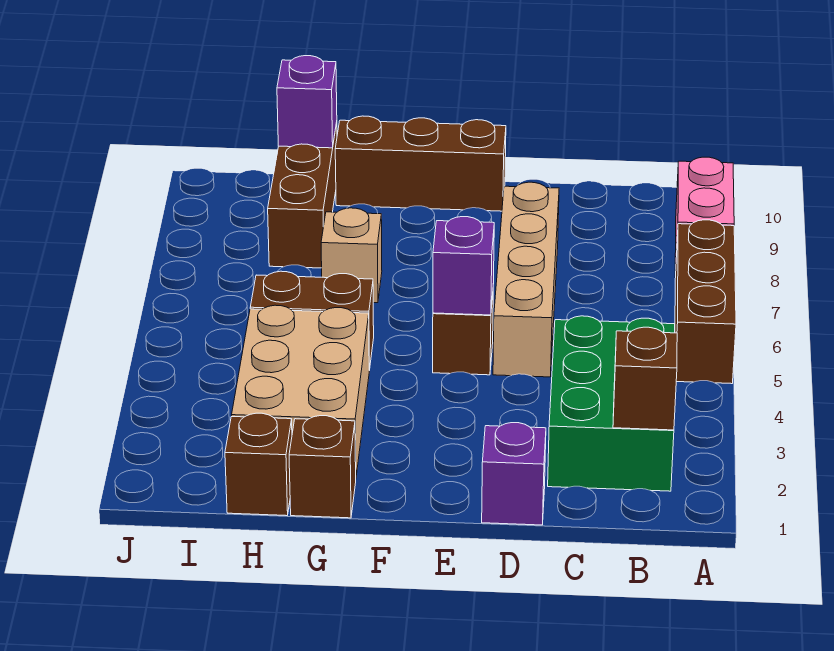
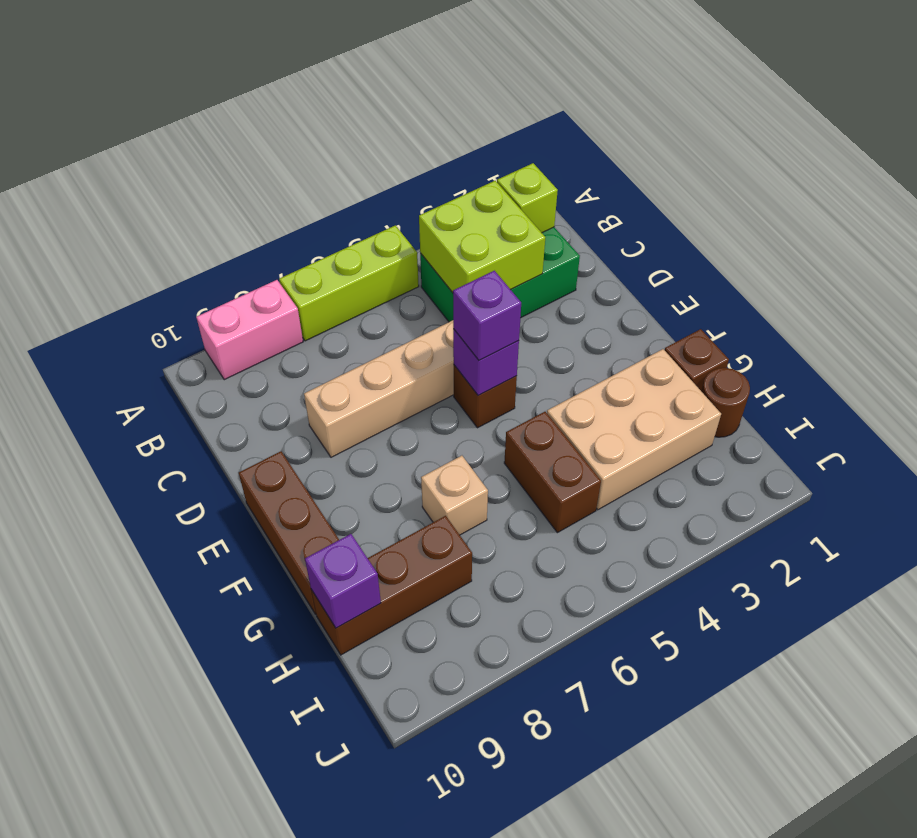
brown brick A5:A7 level 1 -> lime brick A5:A7 level 1
brown brick B2 level 2 -> lime brick B2 level 2
none -> lime brick B3:C4 level 2
purple brick D1 level 1 -> purple brick E5 level 3
brown brick H1 level 1 -> brown round brick H1 level 1

